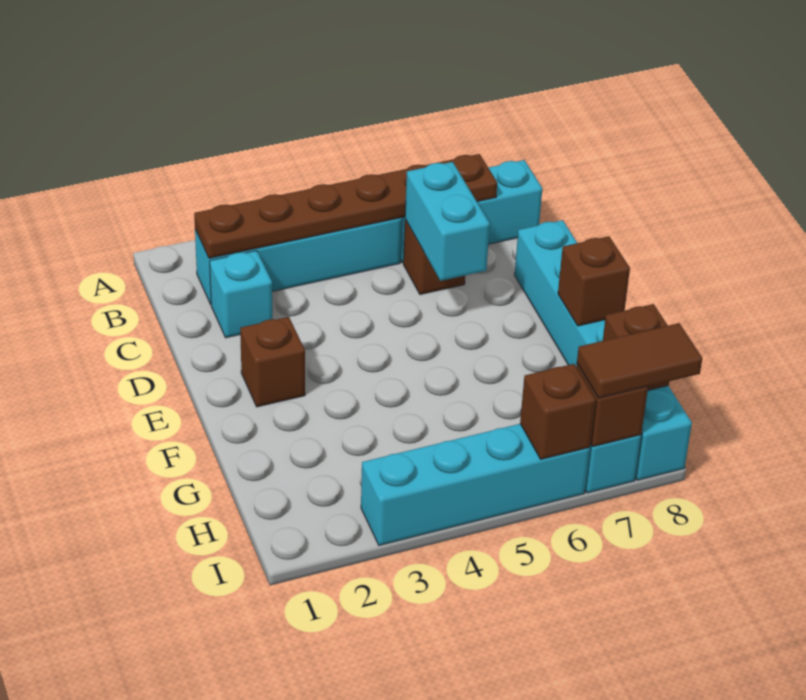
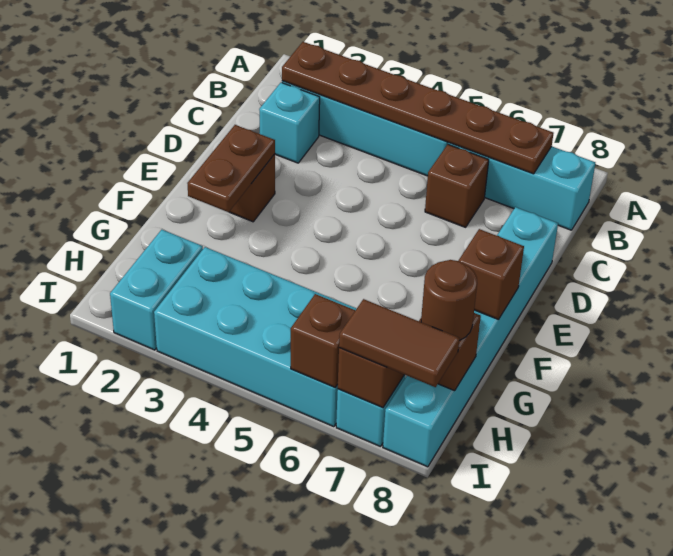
cyan brick C6:D6 level 2 -> cyan brick H2:I2 level 1
none -> brown plate E2:F2 level 2
none -> brown round brick H8 level 3
cyan brick I3:I6 level 1 -> cyan brick H3:I6 level 1

